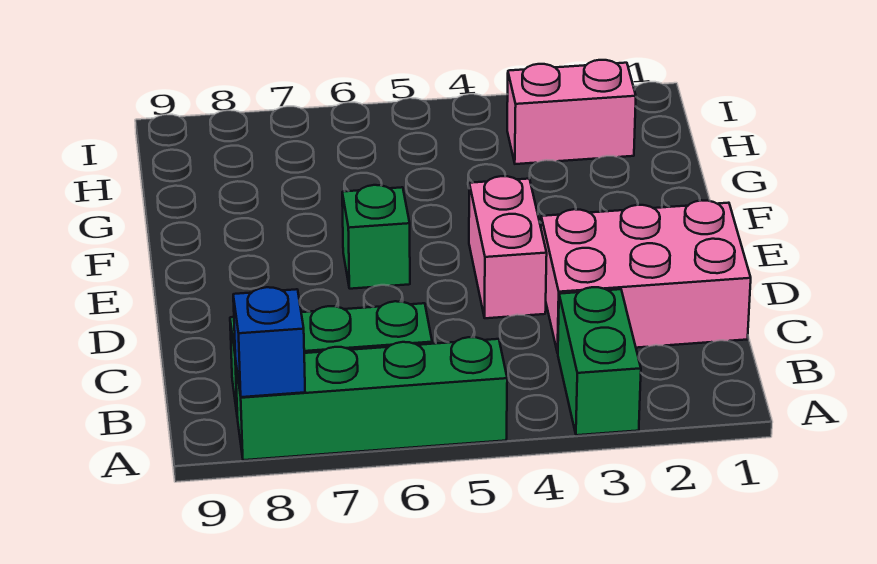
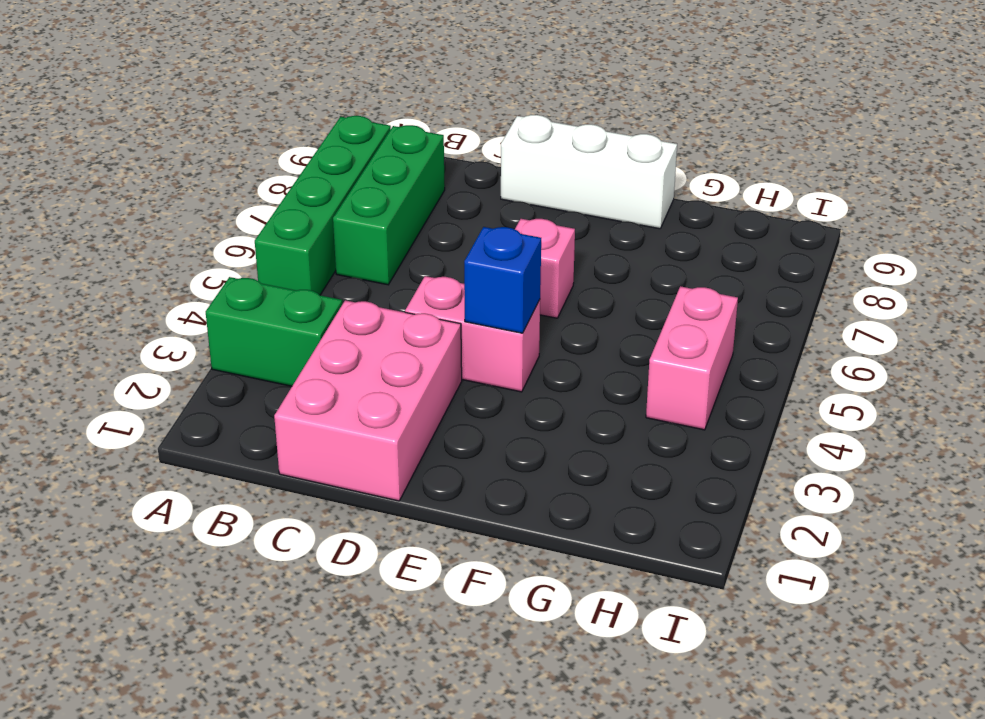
blue brick A8 level 2 -> blue brick E4 level 2
none -> white brick D9:F9 level 1
green brick E6 level 1 -> pink brick E6 level 1
pink brick H2:H3 level 1 -> pink brick H4:H5 level 1

